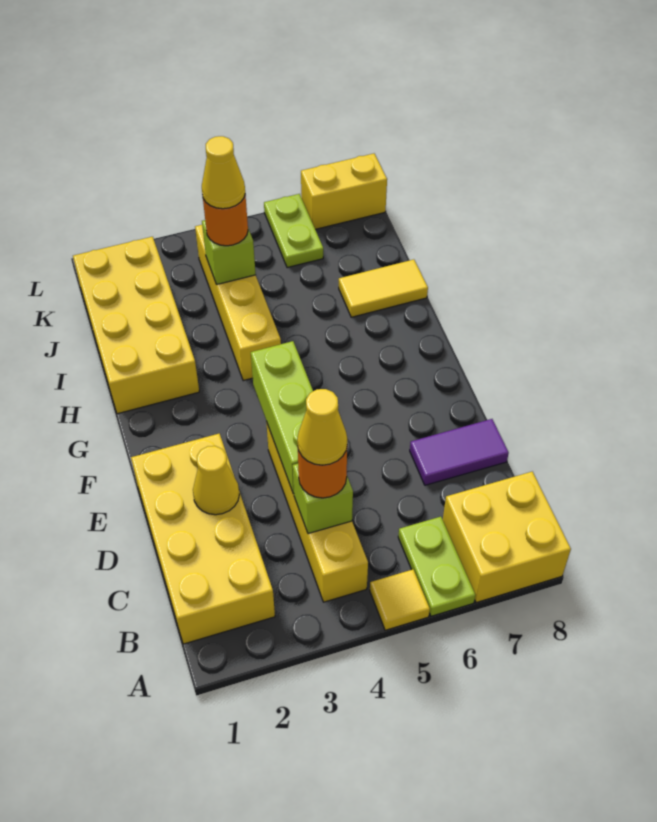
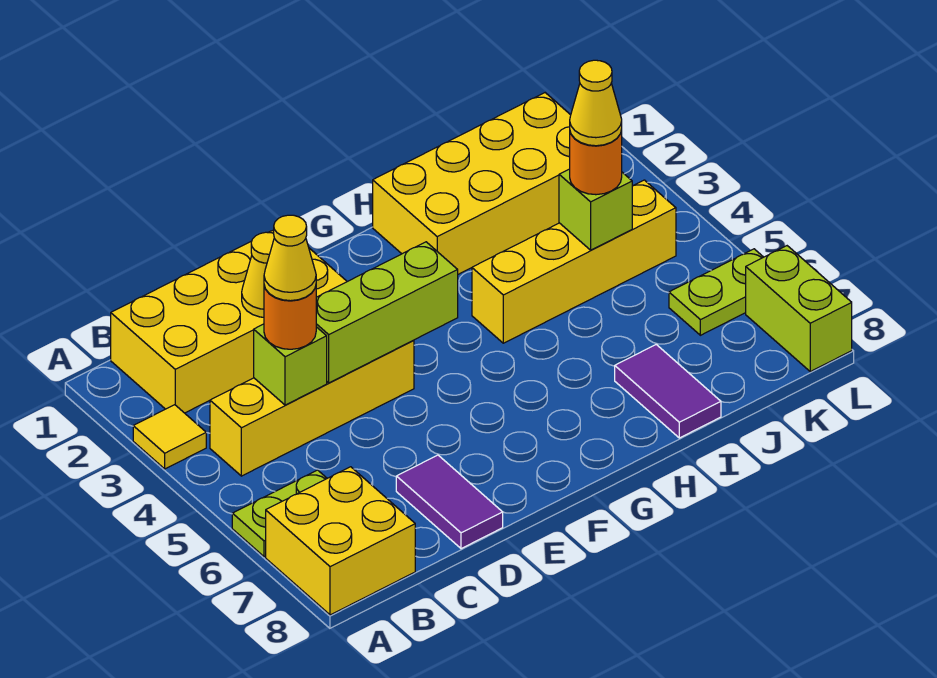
yellow tile A5 level 1 -> yellow tile A3 level 1
yellow tile I7:I8 level 1 -> purple tile I7:I8 level 1
yellow brick L7:L8 level 1 -> lime brick L7:L8 level 1

